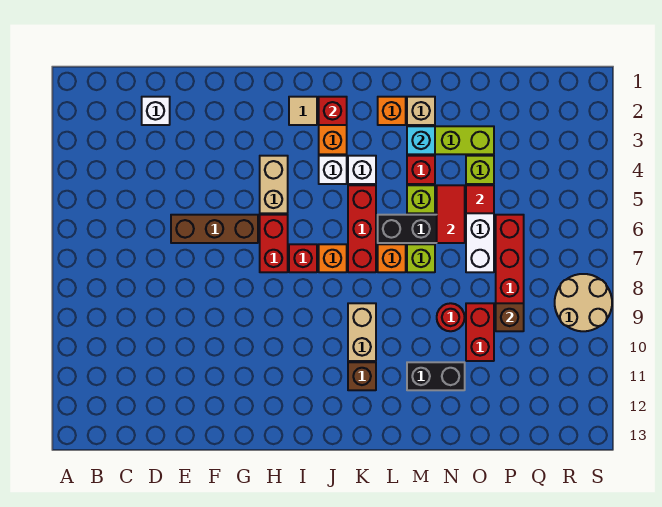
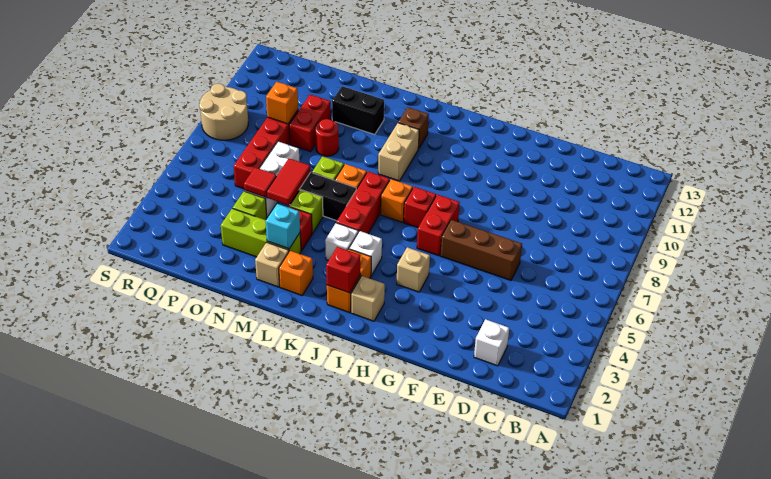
tan brick H4:H5 level 1 -> tan brick H4 level 1
tan tile I2 level 1 -> tan brick I2 level 1
brown brick P9 level 2 -> orange brick P9 level 2

